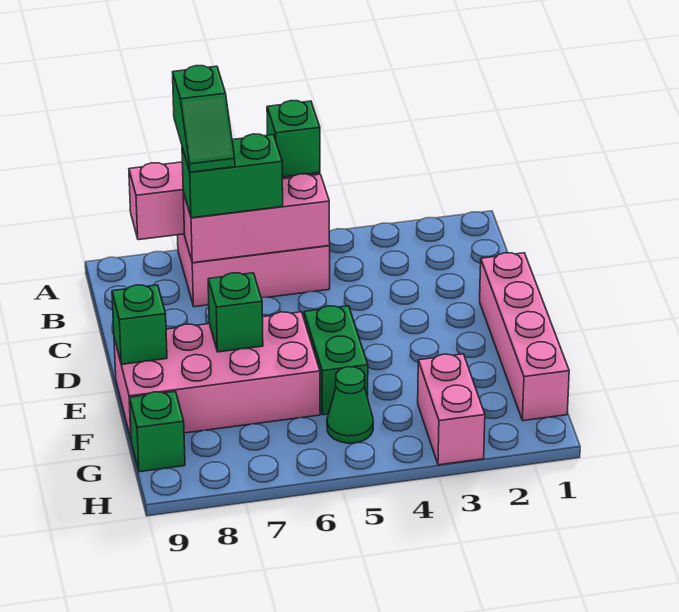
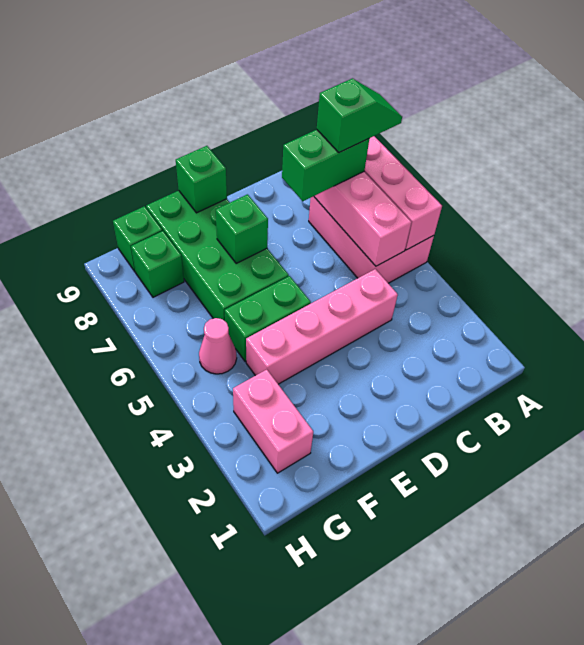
green brick A5 level 3 -> green brick G8 level 1
green slope A7:B7 level 4 top A -> green slope A7:B7 level 4 top B
green brick B6:B7 level 3 -> green brick B7:C7 level 3
pink brick D1:G1 level 1 -> pink brick C4:F4 level 1
pink brick E6:F9 level 1 -> green brick E6:F9 level 1
pink brick G3:H3 level 1 -> pink brick G2:G3 level 1
green cone G5 level 1 -> pink cone G5 level 1

